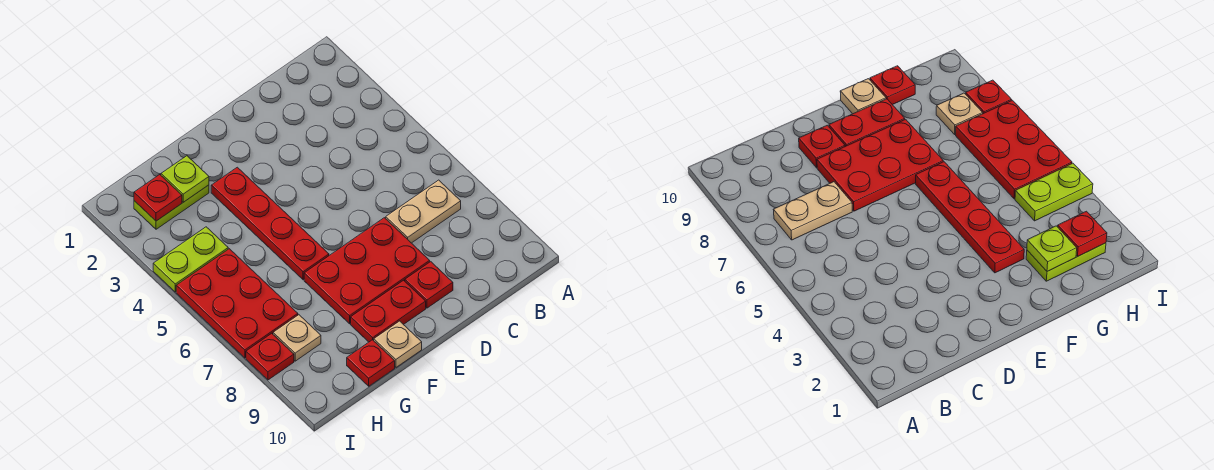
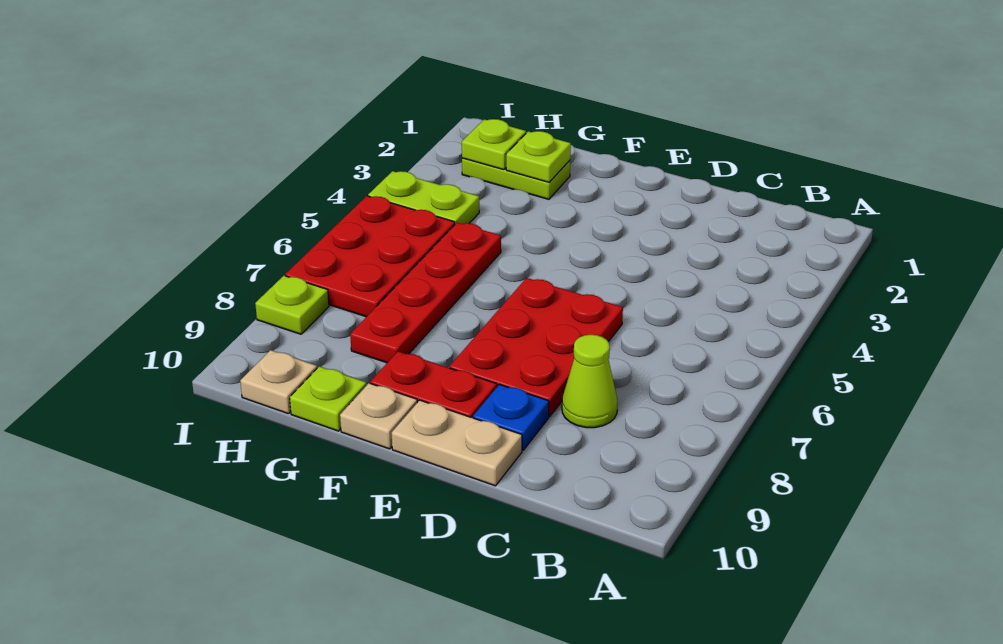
tan plate B7:C7 level 1 -> tan plate D10:E10 level 1
none -> lime cone C8 level 1
red plate D7:F8 level 1 -> red plate D6:E8 level 1
red plate D9 level 1 -> blue plate D9 level 1
red plate F3:F6 level 1 -> red plate G5:G8 level 1
red plate G10 level 1 -> lime plate G10 level 1
red plate H2 level 2 -> lime plate H2 level 2
tan plate H8 level 1 -> tan plate H10 level 1
red plate I8 level 1 -> lime plate I8 level 1

